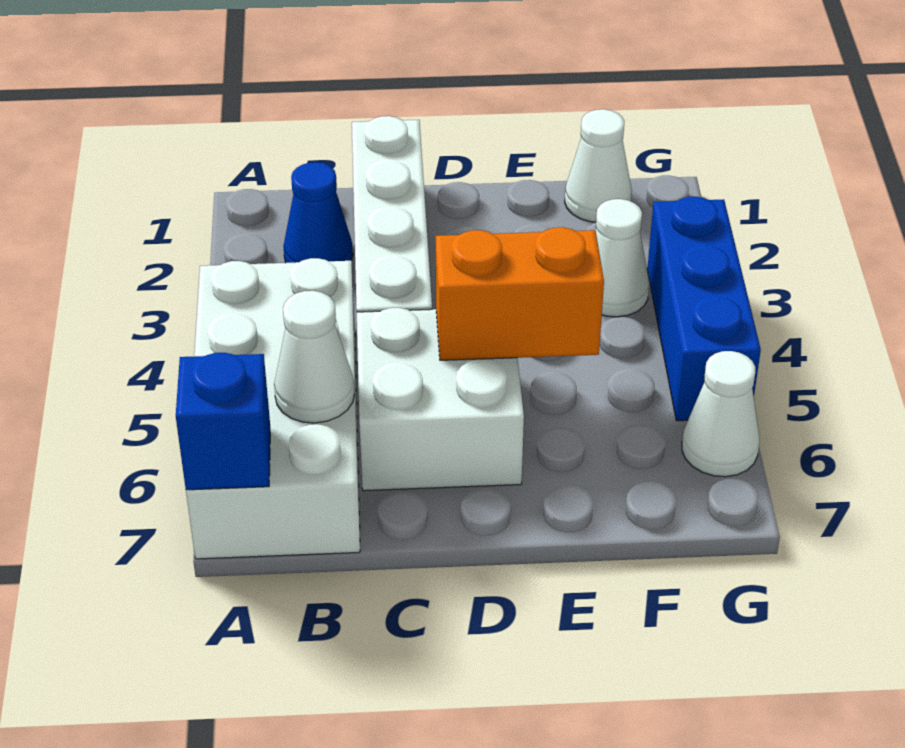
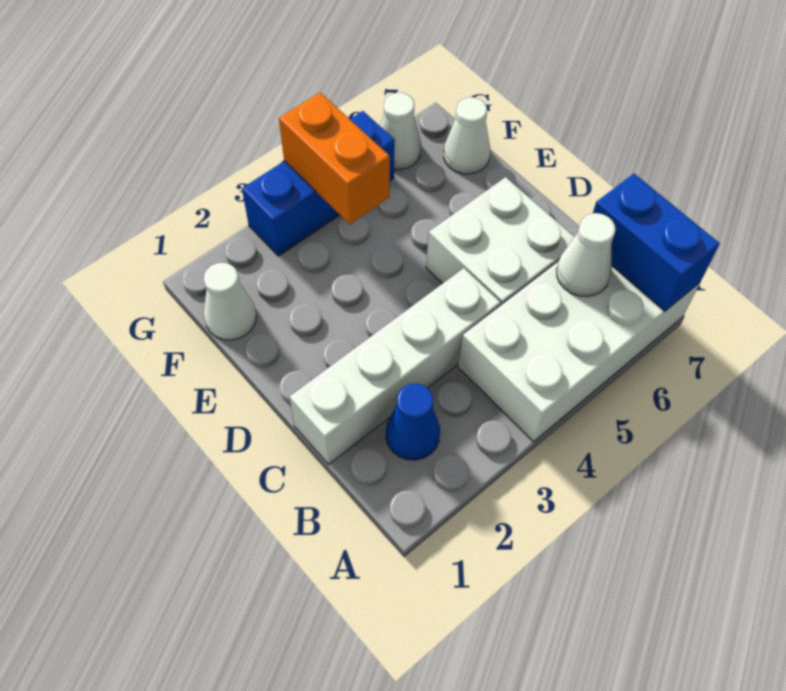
blue brick A7 level 2 -> blue brick A7:B7 level 2
orange brick D5:E5 level 2 -> orange brick F4:G4 level 2
white cone F3 level 1 -> white cone F7 level 1

